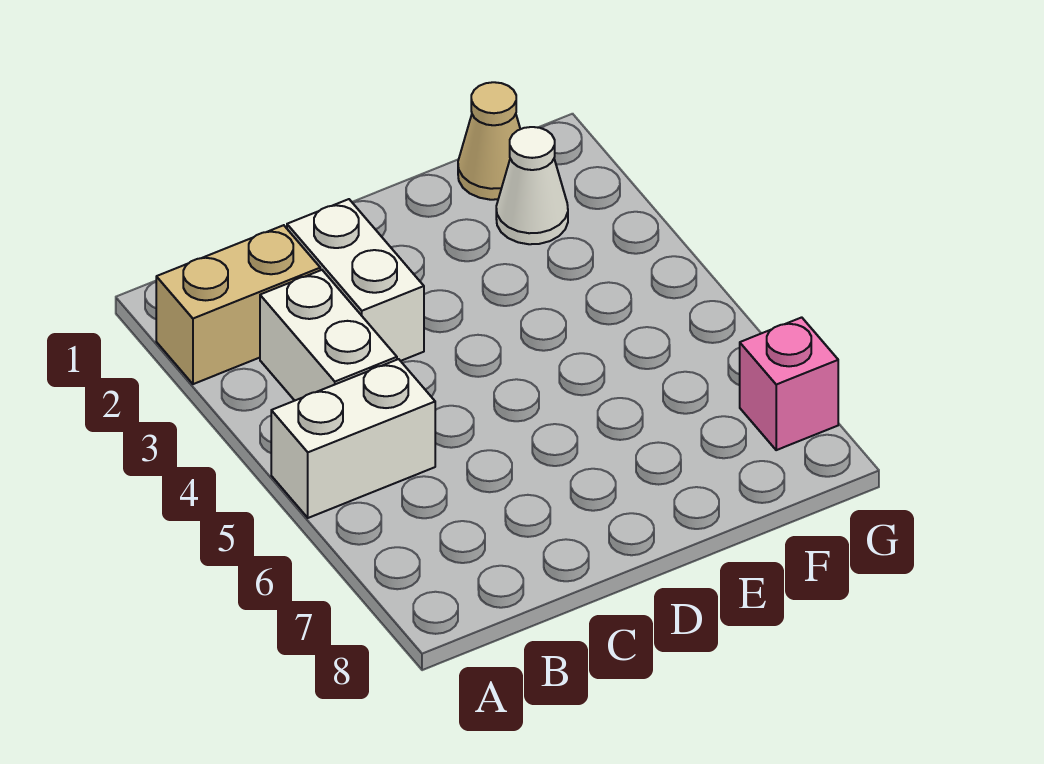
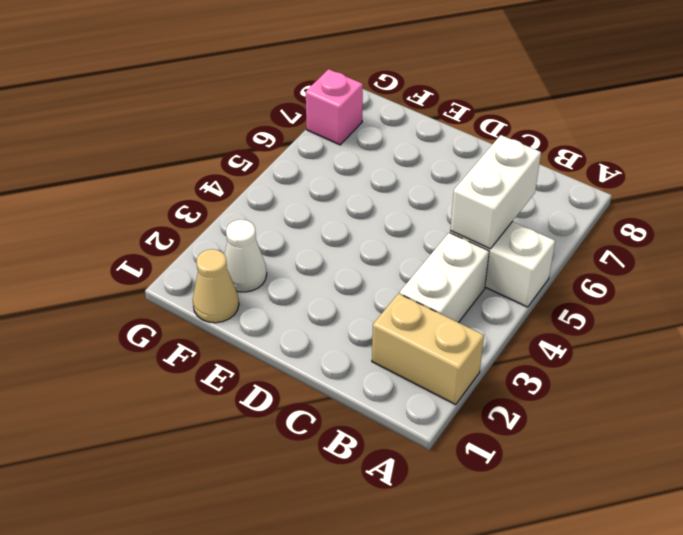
white brick C2:C3 level 1 -> white brick B5:B6 level 2

